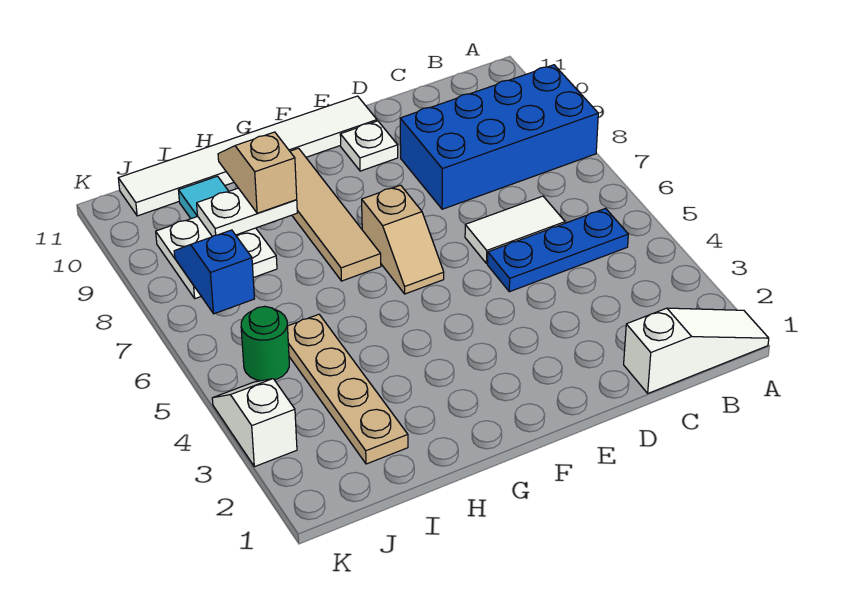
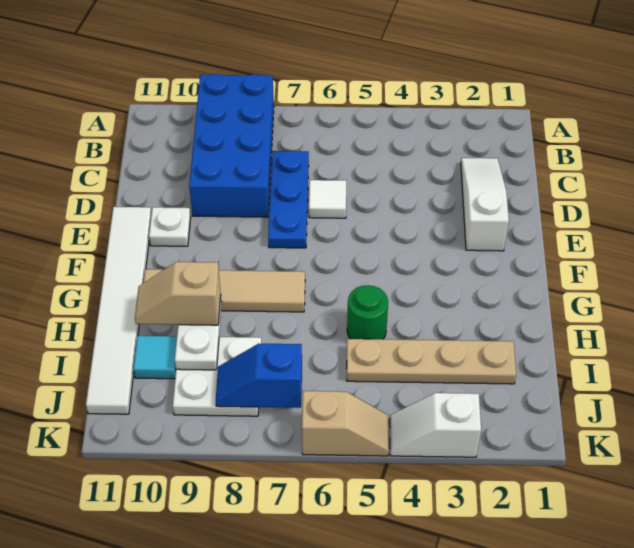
white slope A1:C1 level 1 top C -> white slope C2:E2 level 1 top E
blue plate B5:D5 level 1 -> blue plate C7:E7 level 1
white tile C6:D6 level 1 -> white tile D6 level 1
tan slope F6:F7 level 1 top 7 -> tan slope K5:K6 level 1 top 6
green round brick J5 level 1 -> green round brick H5 level 1

